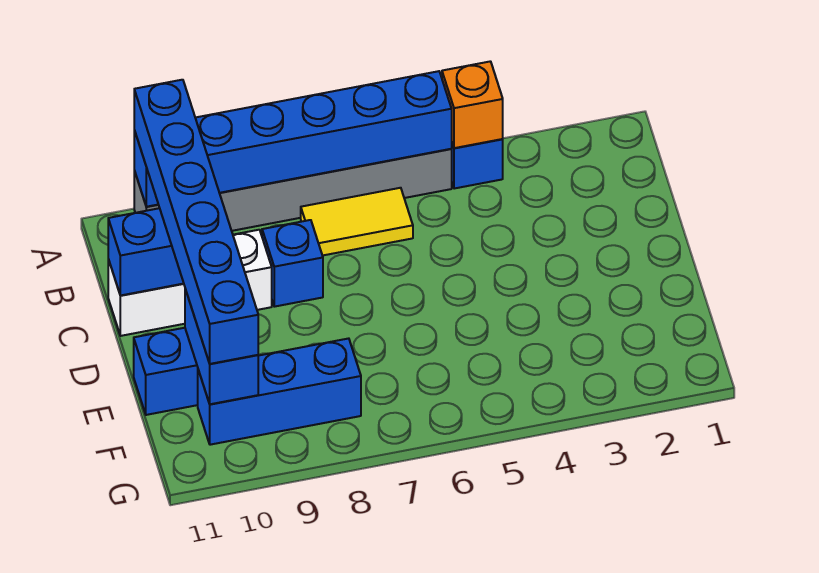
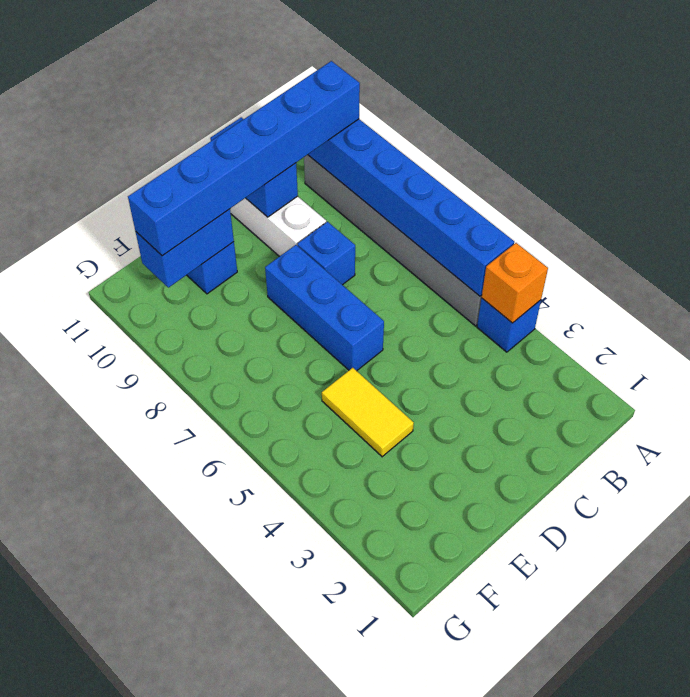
yellow tile B6:B7 level 1 -> yellow tile E4:E5 level 1
blue brick F8:F10 level 1 -> blue brick D6:D8 level 1

